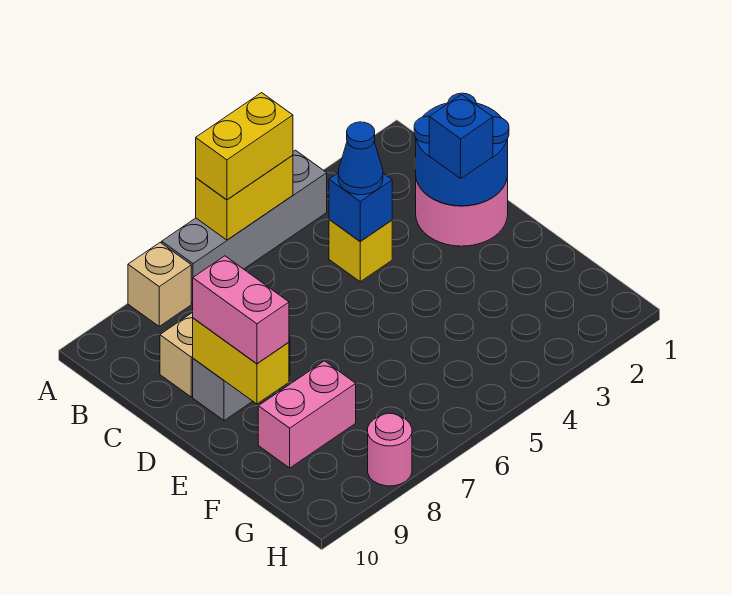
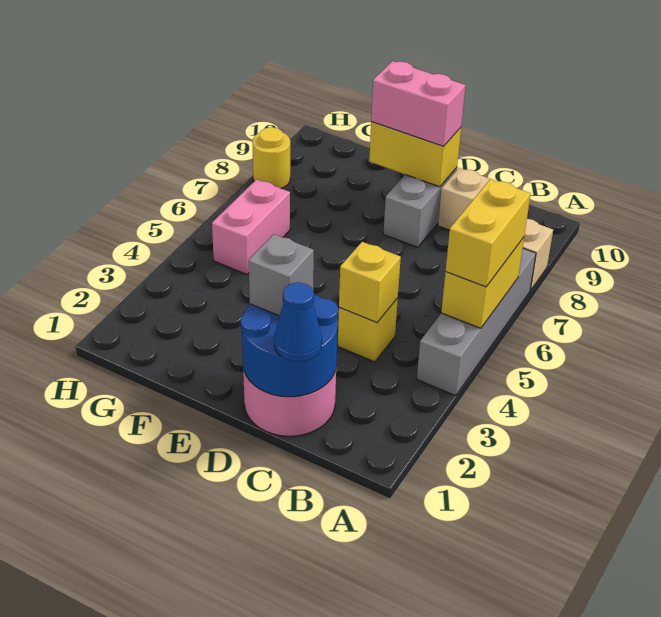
blue brick C4 level 2 -> yellow brick C4 level 2
blue cone C4 level 3 -> blue cone C1 level 3
blue brick D2 level 3 -> grey brick D2 level 3
pink brick F8:F9 level 1 -> pink brick G5:G6 level 1
pink round brick H8 level 1 -> yellow round brick H8 level 1

